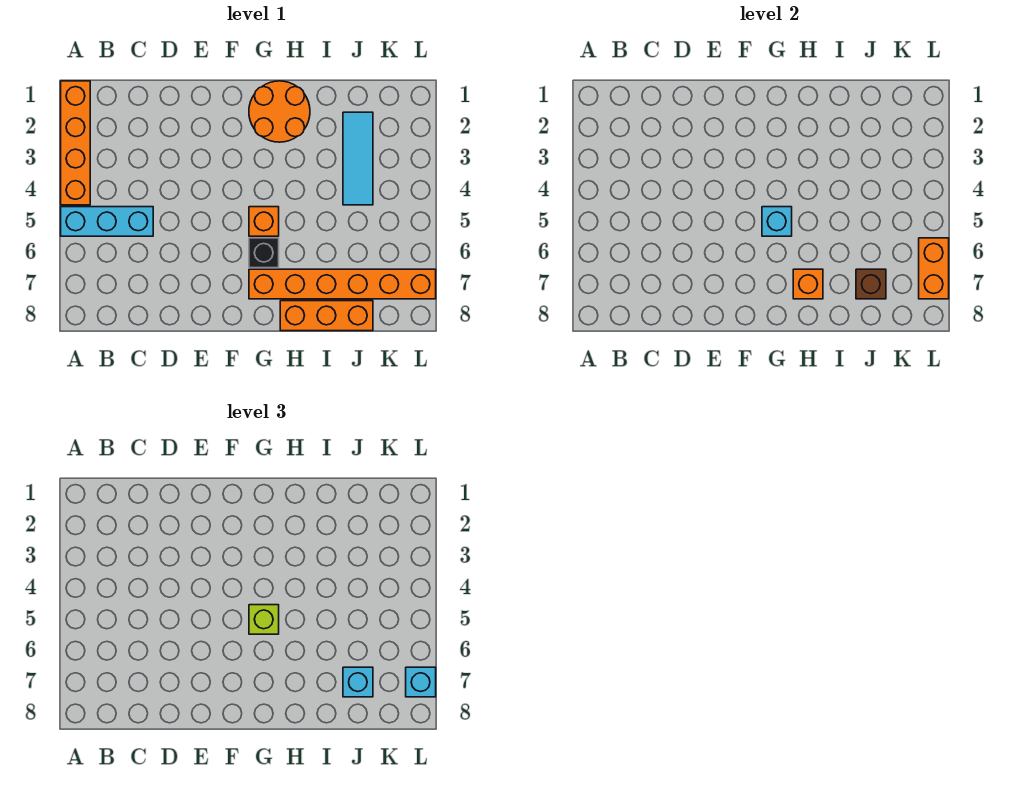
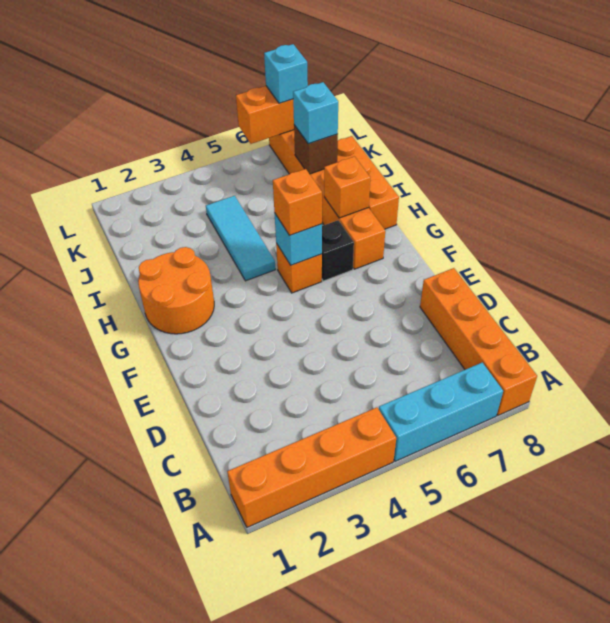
cyan brick A5:C5 level 1 -> cyan brick A5:A7 level 1
none -> orange brick A8:D8 level 1
lime brick G5 level 3 -> orange brick G5 level 3
cyan tile J2:J4 level 1 -> cyan tile H4:J4 level 1

